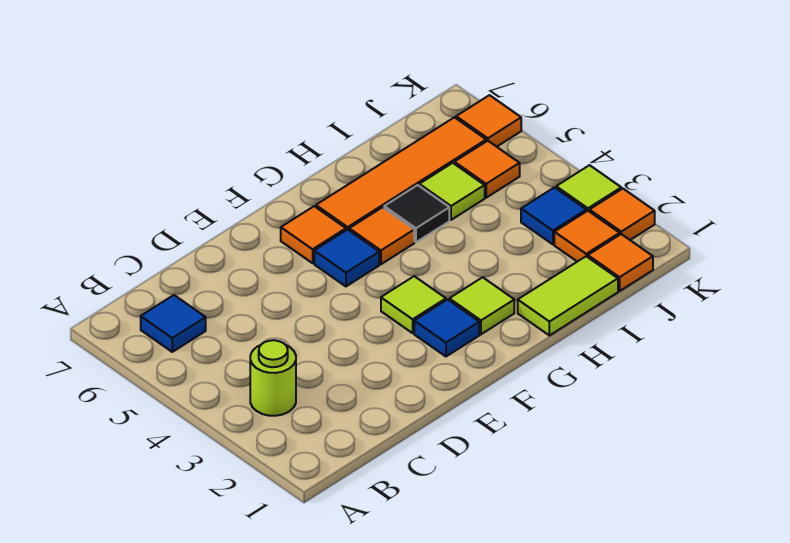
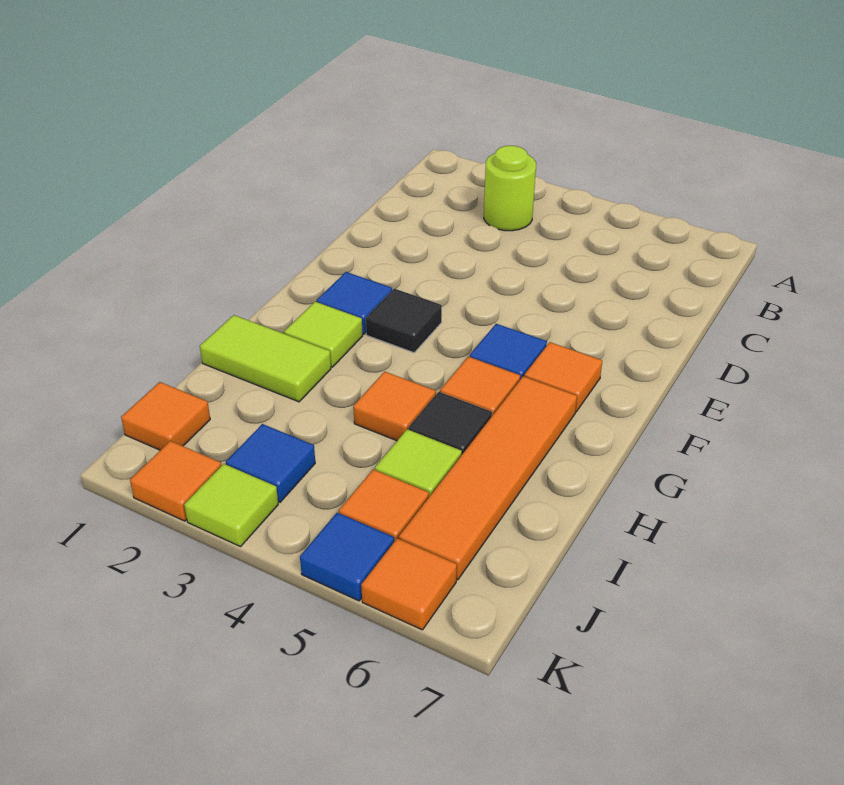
blue tile B6 level 1 -> blue tile K5 level 1
lime tile F3 level 1 -> black tile F3 level 1
lime tile H1:I1 level 1 -> lime tile H1:H2 level 1
orange tile J2 level 1 -> orange tile H4 level 1

